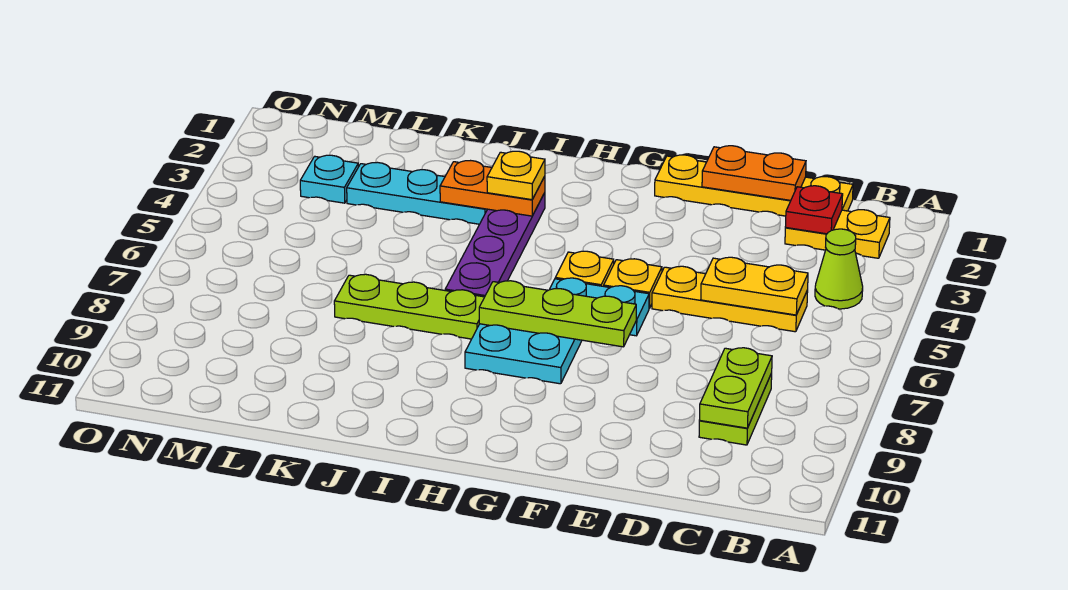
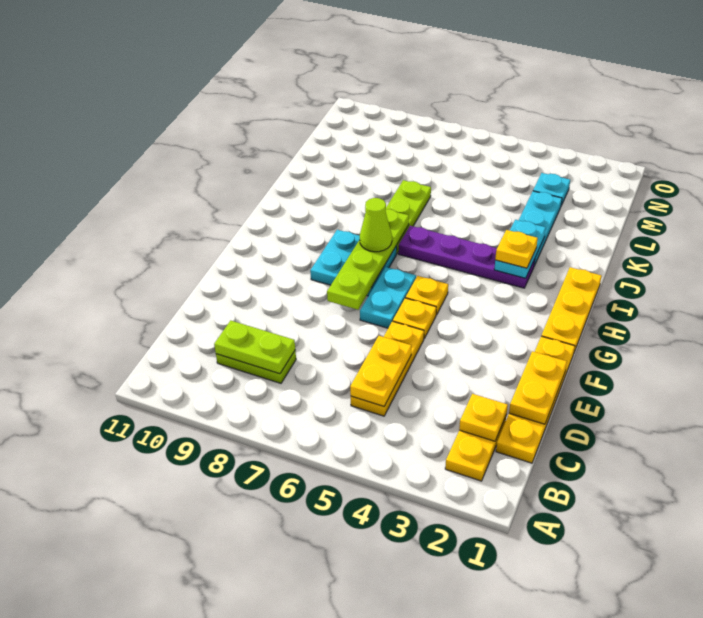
lime cone B4 level 1 -> lime cone H7 level 3
red plate C2 level 2 -> yellow plate C2 level 2
orange plate D1:E1 level 2 -> yellow plate D1:E1 level 2
lime plate F7:H7 level 2 -> lime plate F7:I7 level 2
none -> yellow plate G1:I1 level 1
orange plate I3:J3 level 2 -> cyan plate I3:J3 level 2

